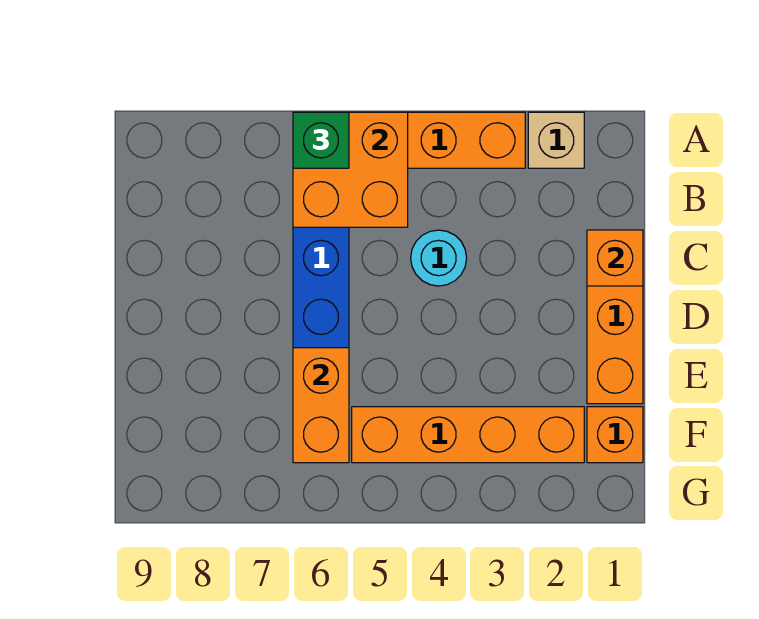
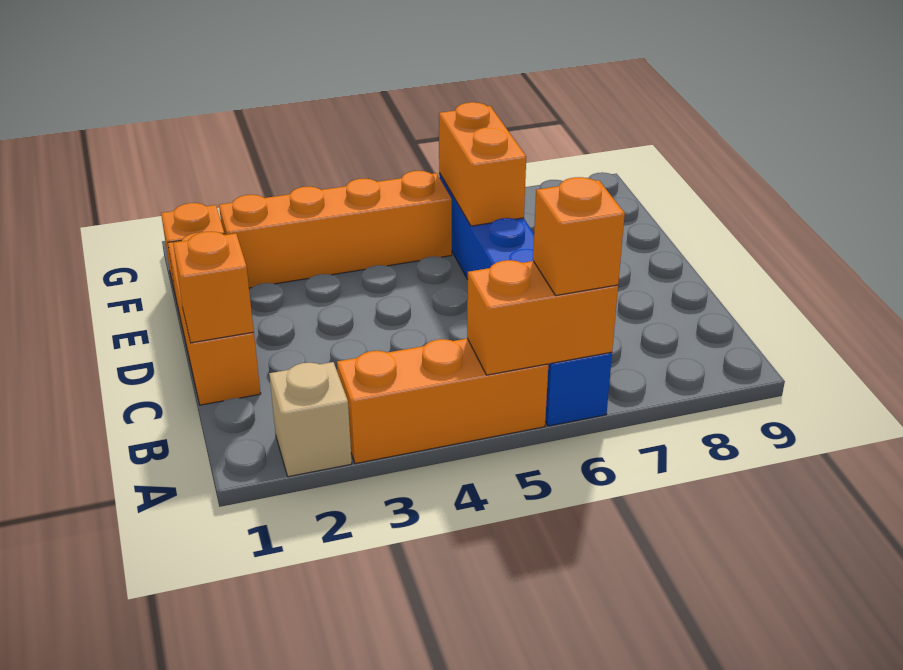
orange brick A5:B6 level 2 -> orange brick A5:A6 level 2
green brick A6 level 3 -> orange brick A6 level 3
cyan round brick C4 level 1 -> none

